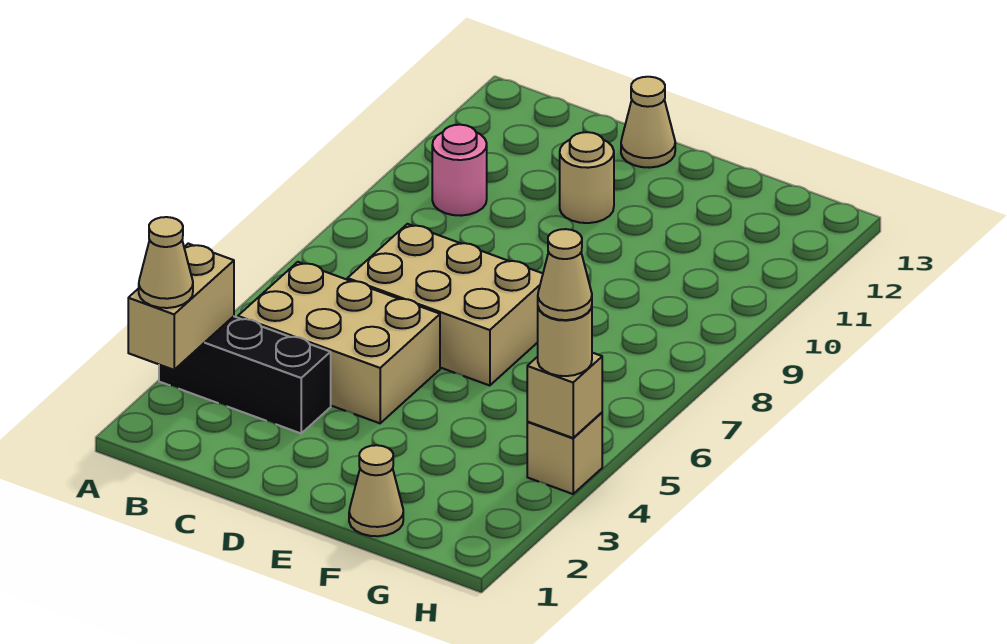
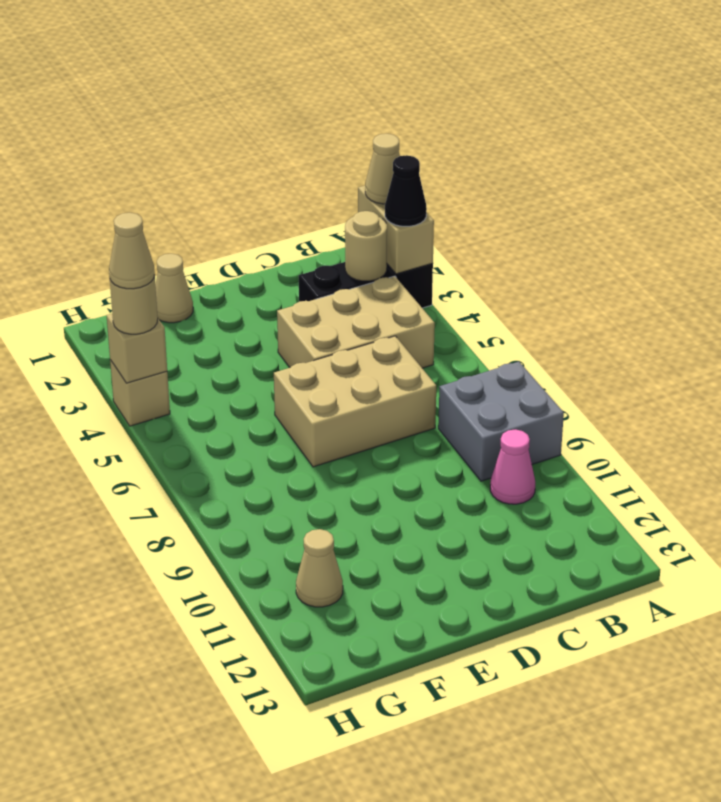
none -> black cone A3 level 3
none -> grey brick A8:B9 level 1
pink round brick B10 level 1 -> pink cone B10 level 1
tan round brick D11 level 1 -> tan round brick B3 level 2
tan cone D13 level 1 -> tan cone G11 level 1

